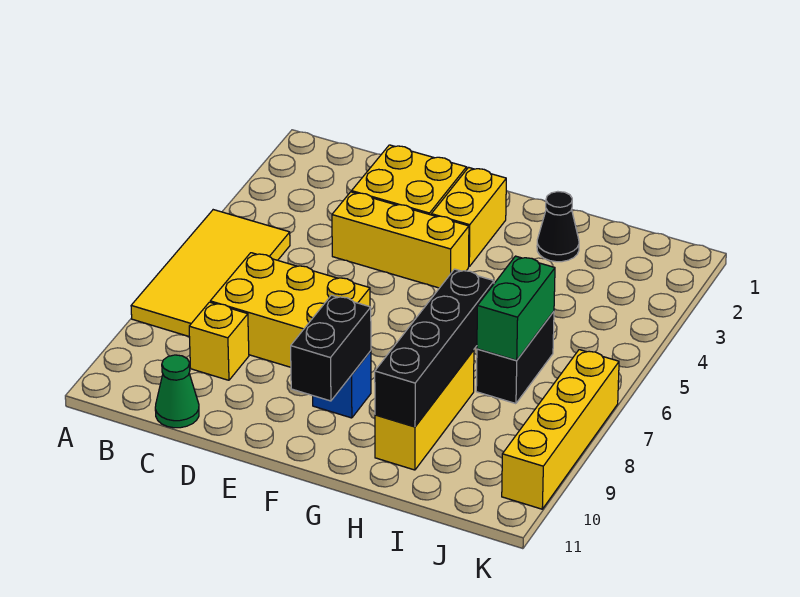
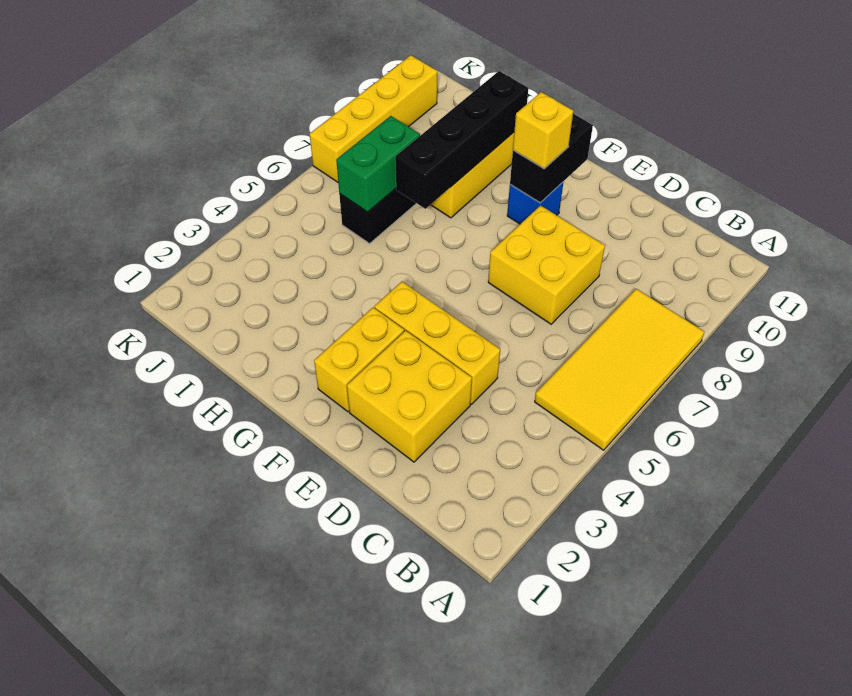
yellow brick C7:E8 level 1 -> yellow brick D7:E8 level 1
yellow brick C9 level 1 -> yellow brick F9 level 3
green cone C11 level 1 -> none
black cone H2 level 1 -> none

